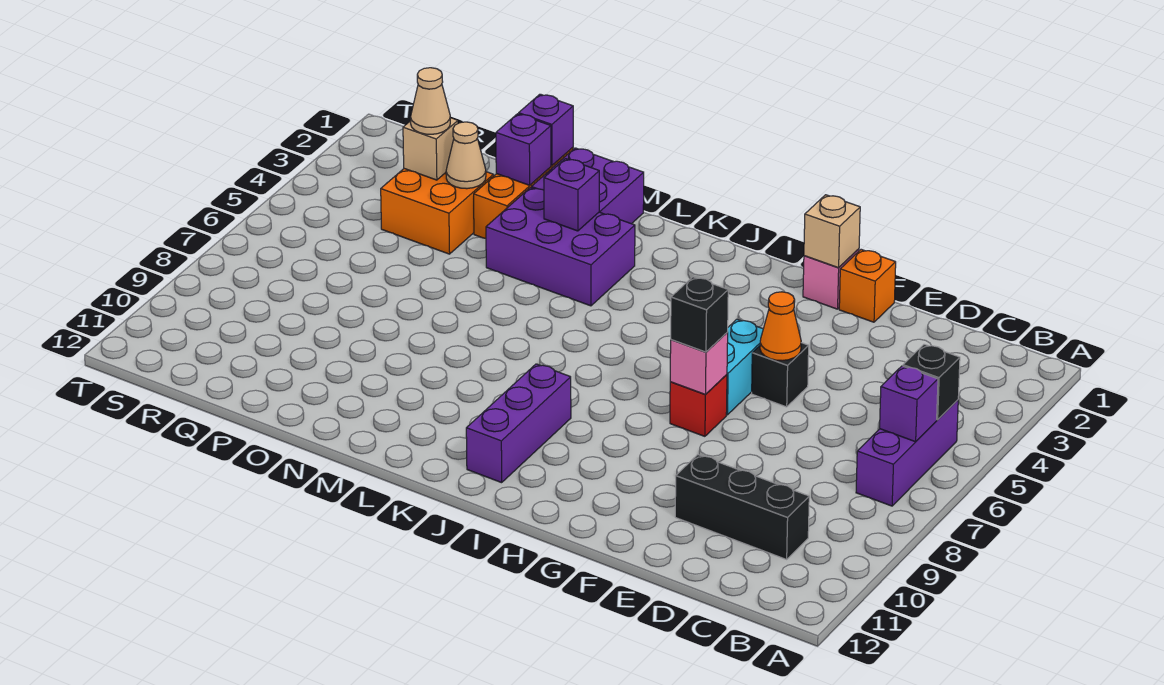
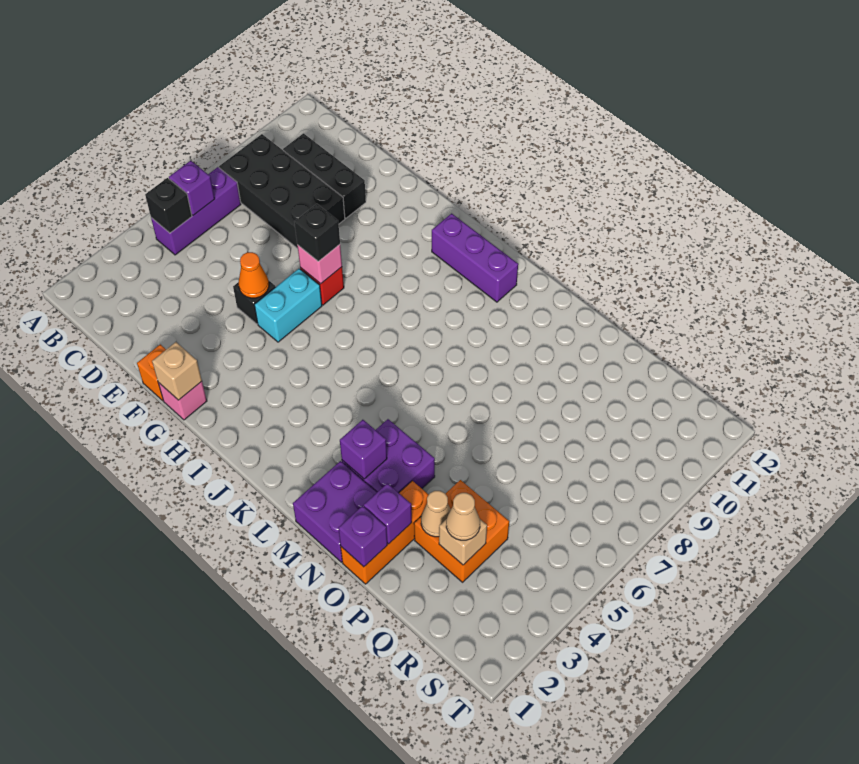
none -> black brick B8:E9 level 1
purple brick J9:J11 level 1 -> purple brick I11:K11 level 1
purple brick L3:N4 level 1 -> purple brick M3:N4 level 1

